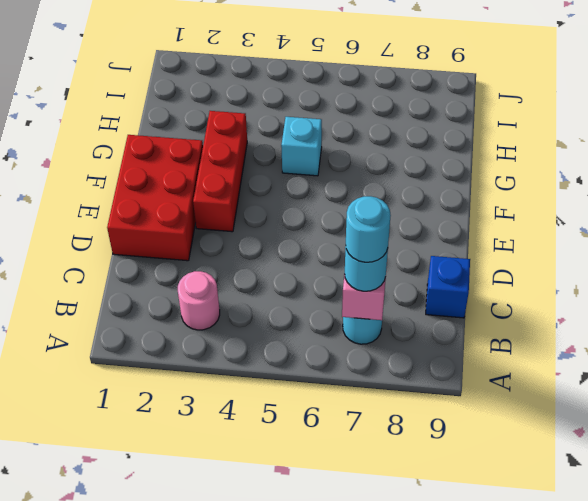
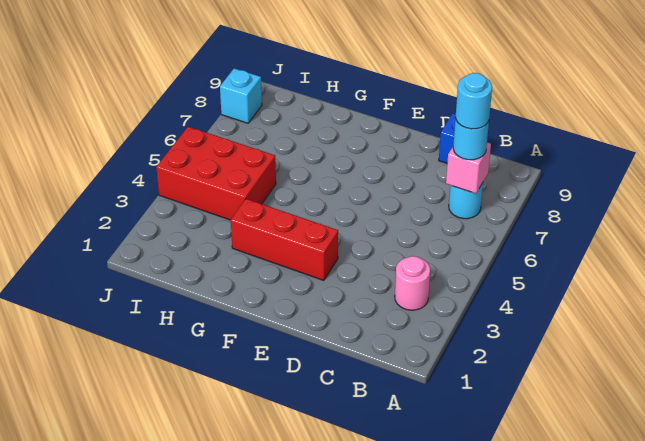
red brick D1:F2 level 1 -> red brick H4:J5 level 1
cyan brick G5 level 1 -> cyan brick J8 level 1

